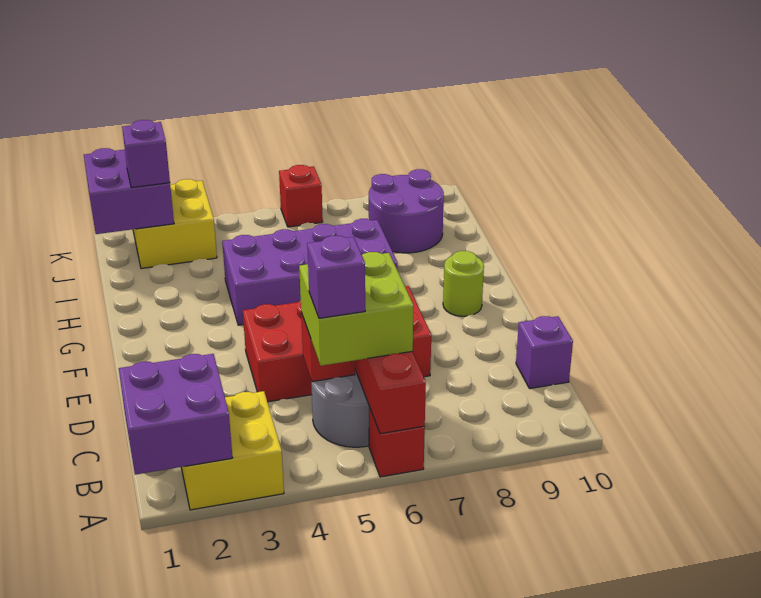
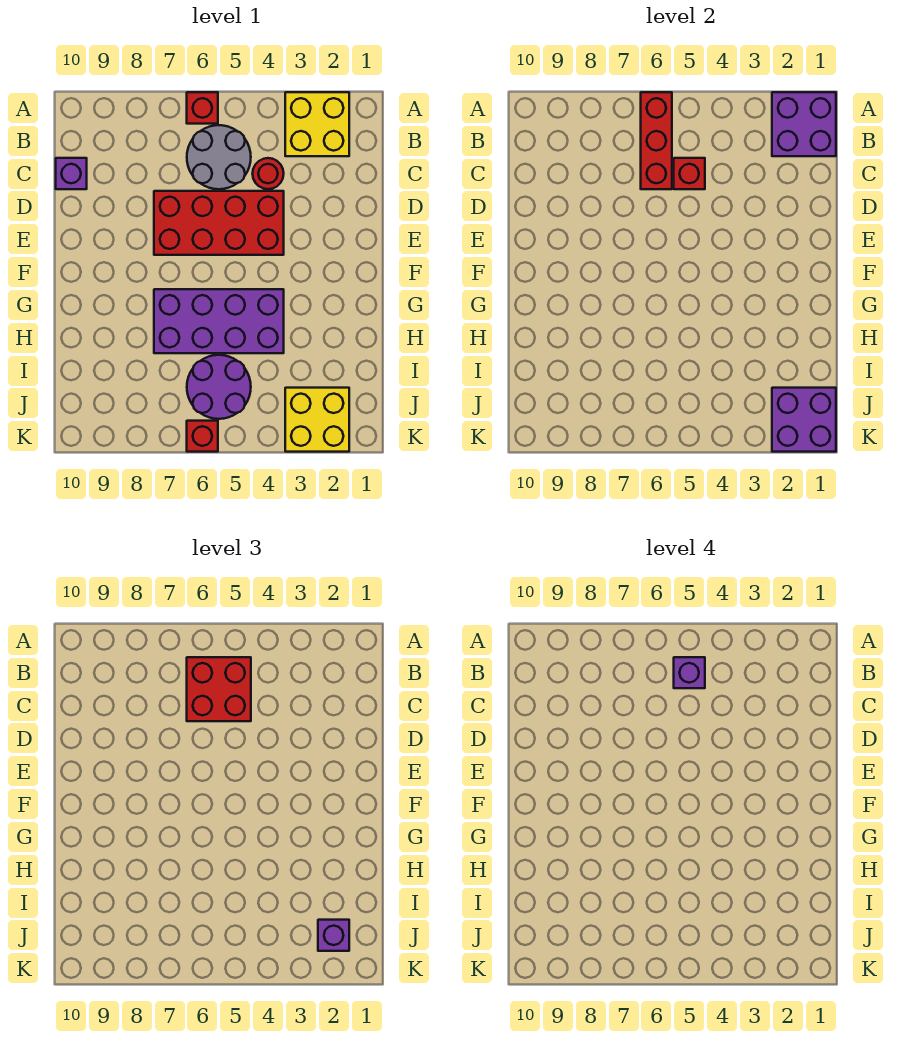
lime brick B5:C6 level 3 -> red brick B5:C6 level 3
none -> red round brick C4 level 1
lime round brick F9 level 1 -> none
purple round brick I8:J9 level 1 -> purple round brick I5:J6 level 1

